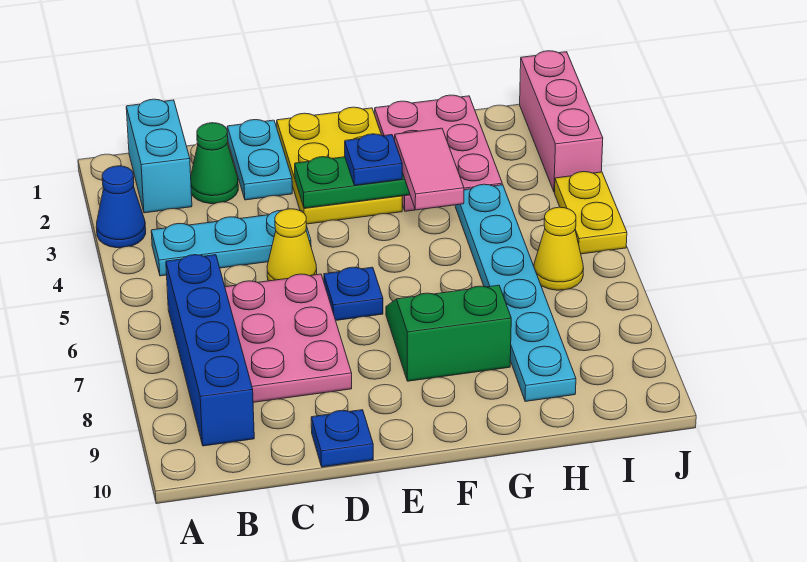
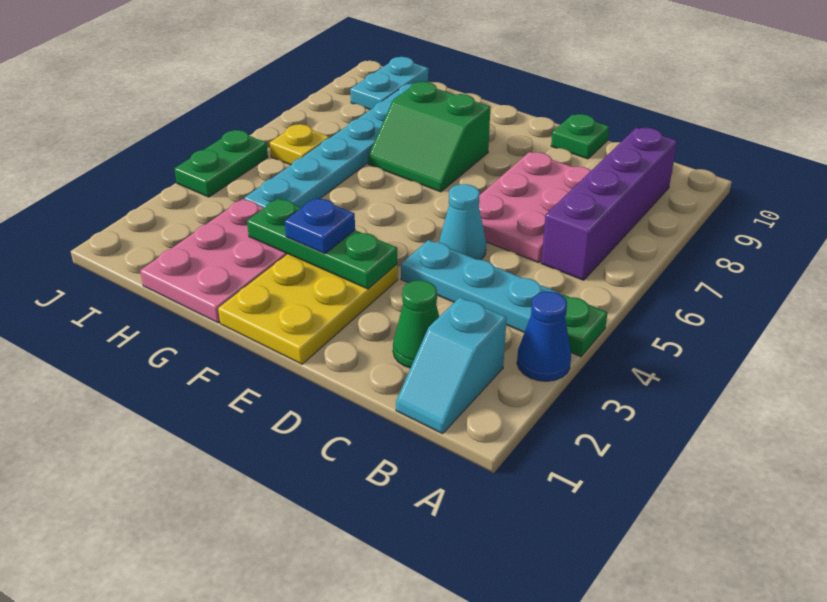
none -> green plate A4 level 1
cyan brick B1:B2 level 1 -> cyan slope B1:B2 level 1 top 2
blue brick B6:B9 level 1 -> purple brick B6:B9 level 1
cyan plate D1:D2 level 1 -> cyan plate I9:I10 level 1
yellow cone D5 level 1 -> cyan cone D5 level 1
blue plate D10 level 1 -> green plate D10 level 1
blue plate E6 level 1 -> none
pink tile G3:G4 level 3 -> none
yellow cone I6 level 1 -> yellow plate I6 level 1
pink brick J1:J3 level 1 -> none
yellow plate J4:J5 level 1 -> green plate J4:J5 level 1

